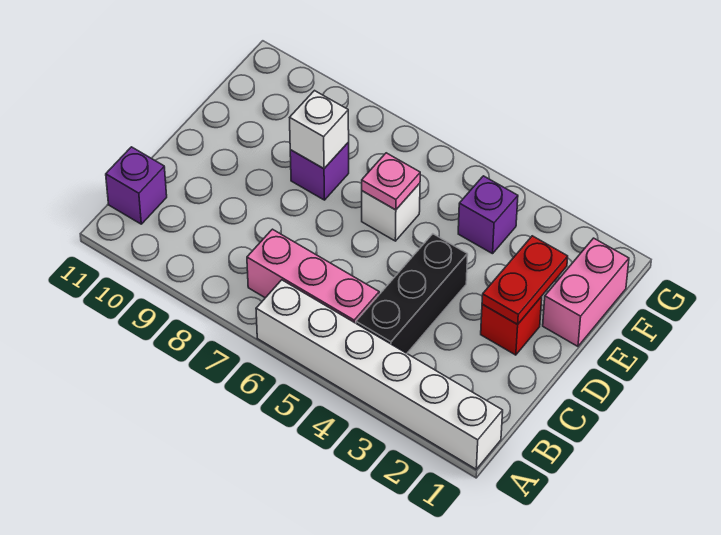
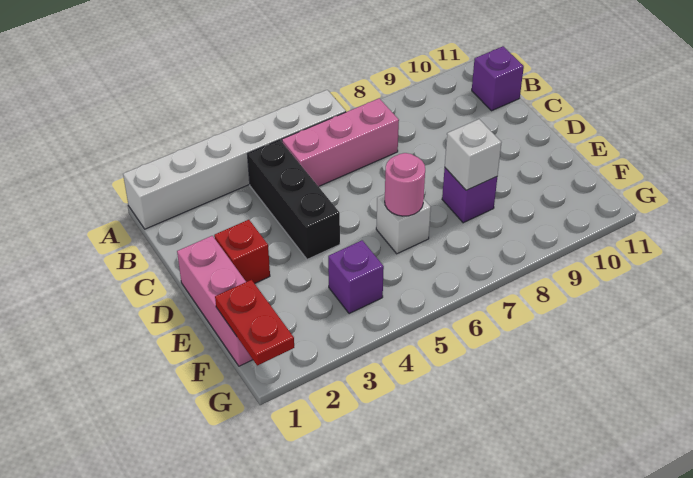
red plate D2:E2 level 2 -> red plate F1:G1 level 2
pink brick E1:F1 level 1 -> pink brick D1:F1 level 1
pink plate E6 level 2 -> pink round brick E6 level 2

